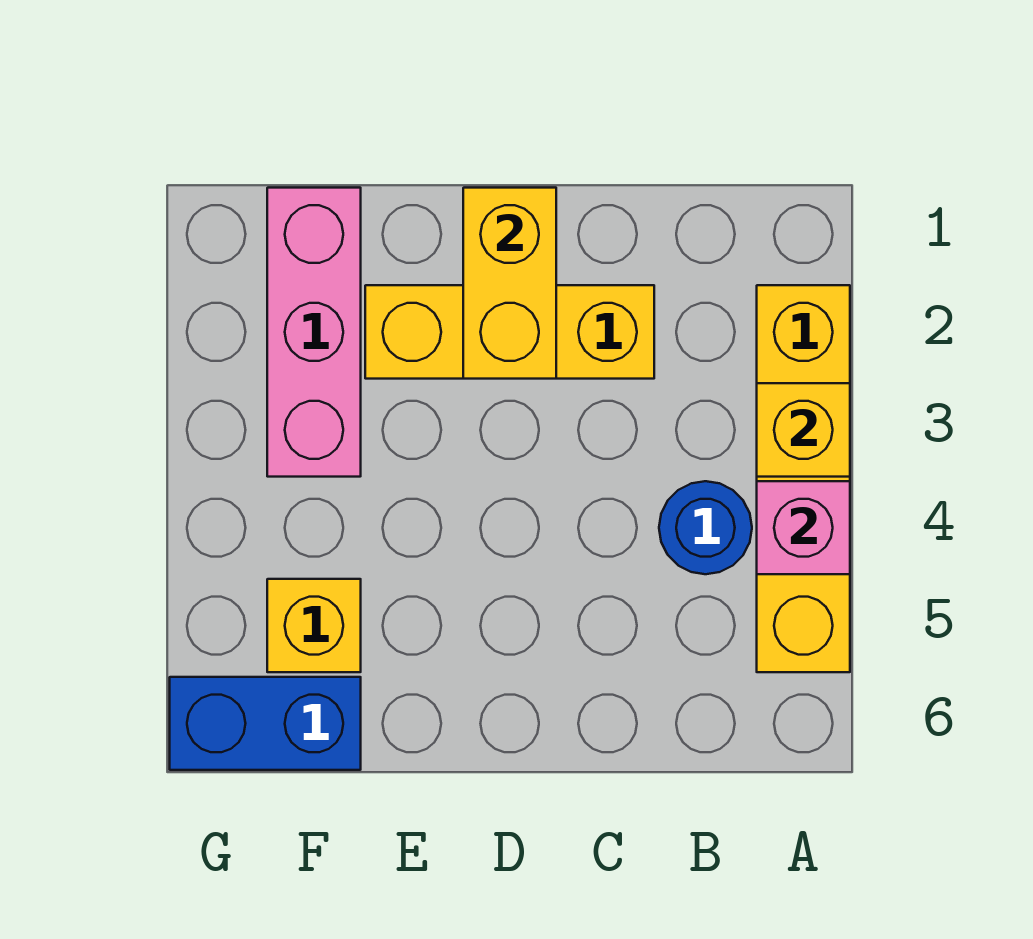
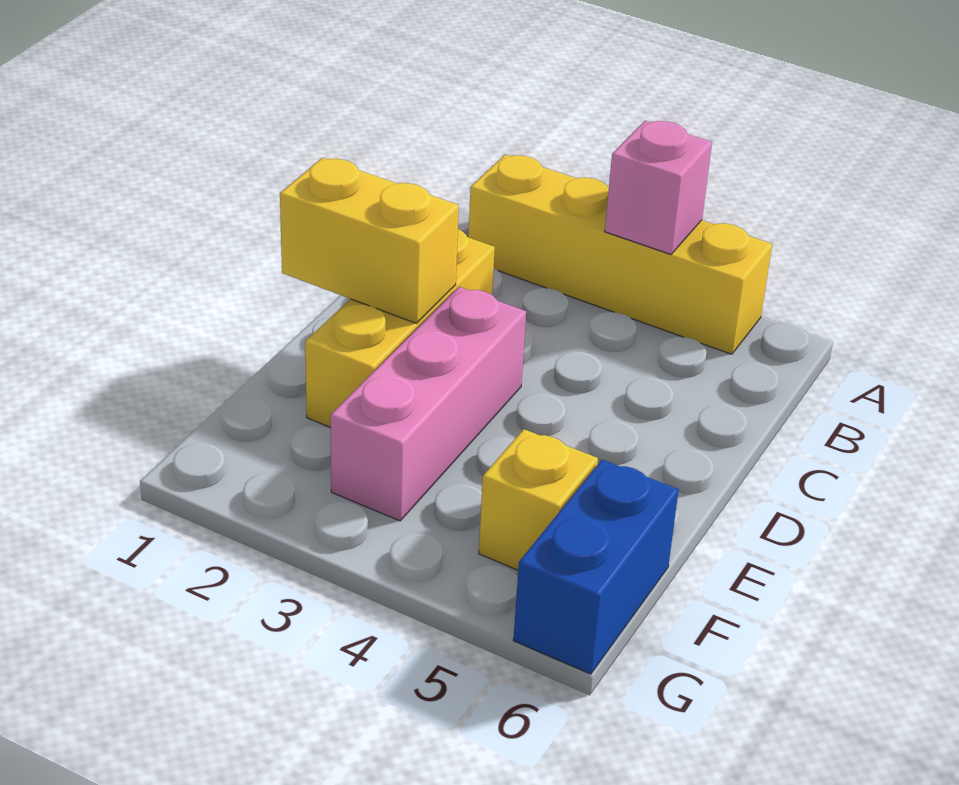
yellow brick A3 level 2 -> none
blue round brick B4 level 1 -> none
pink brick F1:F3 level 1 -> pink brick D3:F3 level 1

